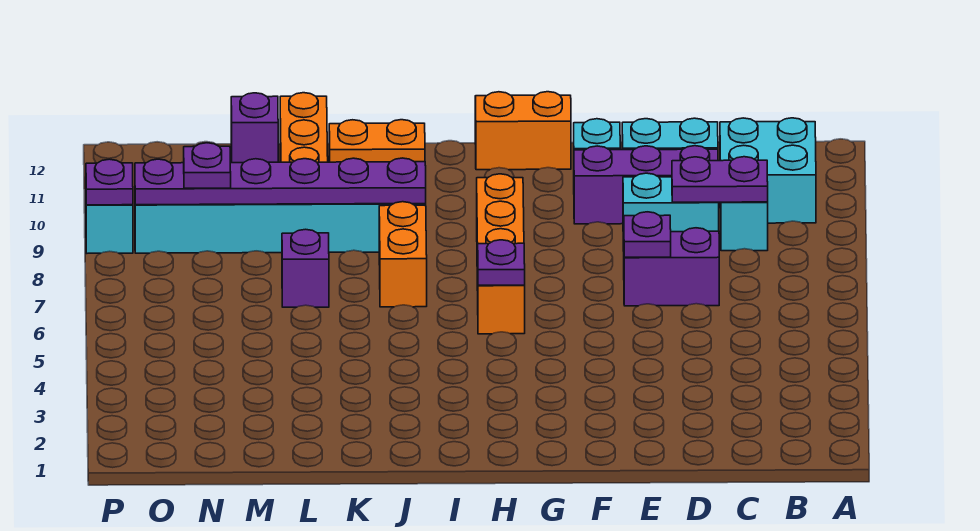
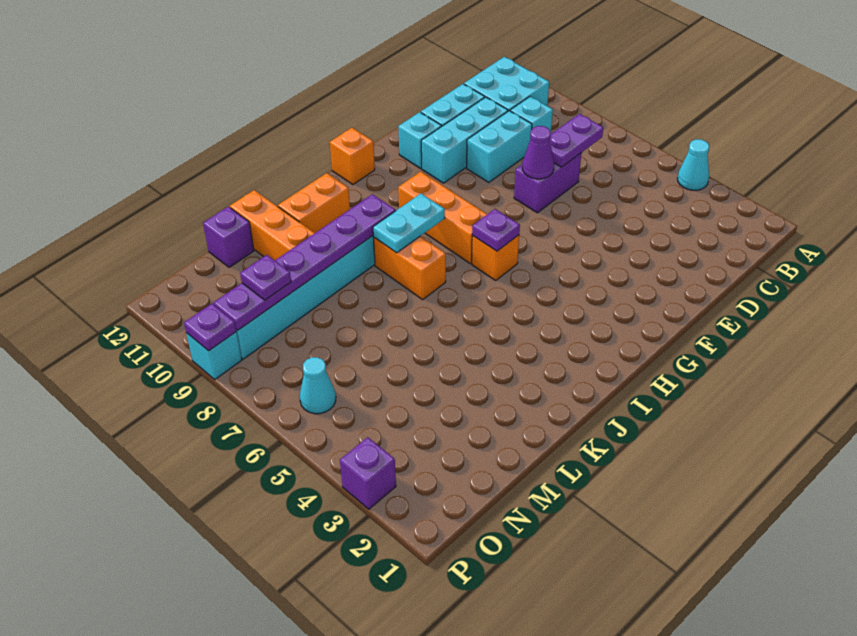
none -> cyan cone A4 level 1
purple plate C9:D9 level 2 -> purple plate C7:D7 level 2
purple brick D10:F10 level 1 -> cyan brick D10:F10 level 1
purple plate E7 level 2 -> purple cone E7 level 2
orange brick G12:H12 level 1 -> orange brick H12 level 1
none -> cyan plate I8:J8 level 2
purple brick L7 level 1 -> purple brick P3 level 1
none -> cyan cone O6 level 1

